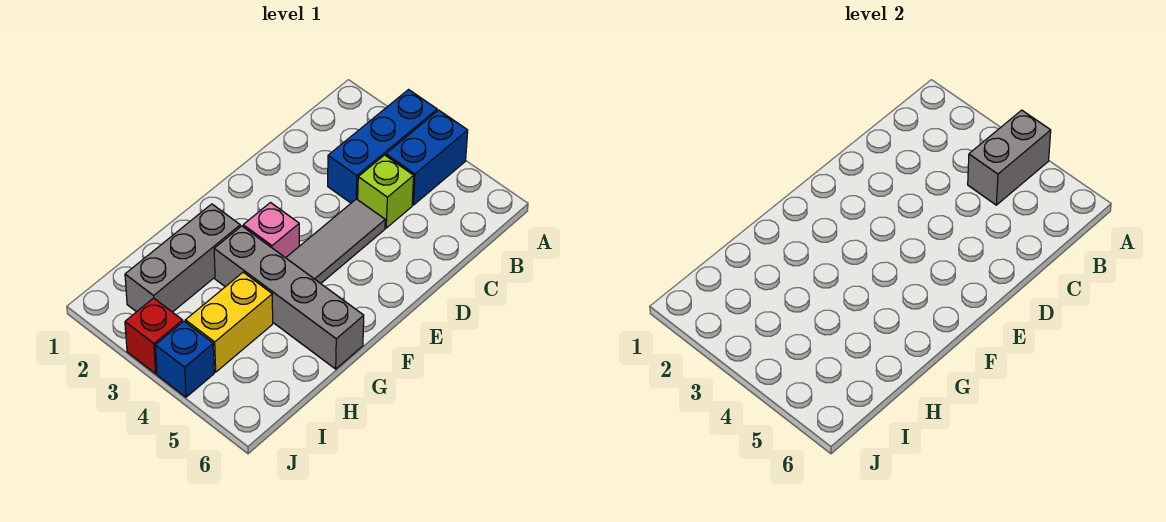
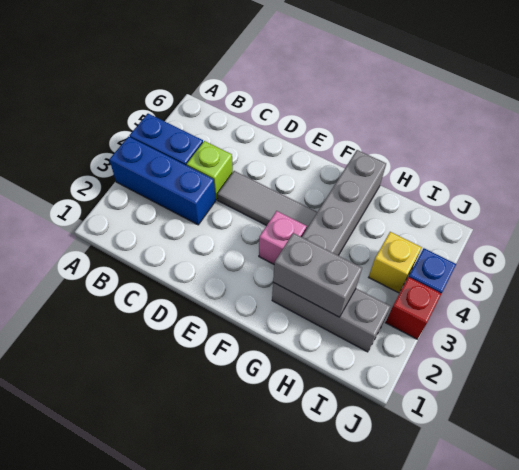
grey brick A4:B4 level 2 -> grey brick G2:H2 level 2
yellow brick H4:I4 level 1 -> yellow brick I4 level 1

